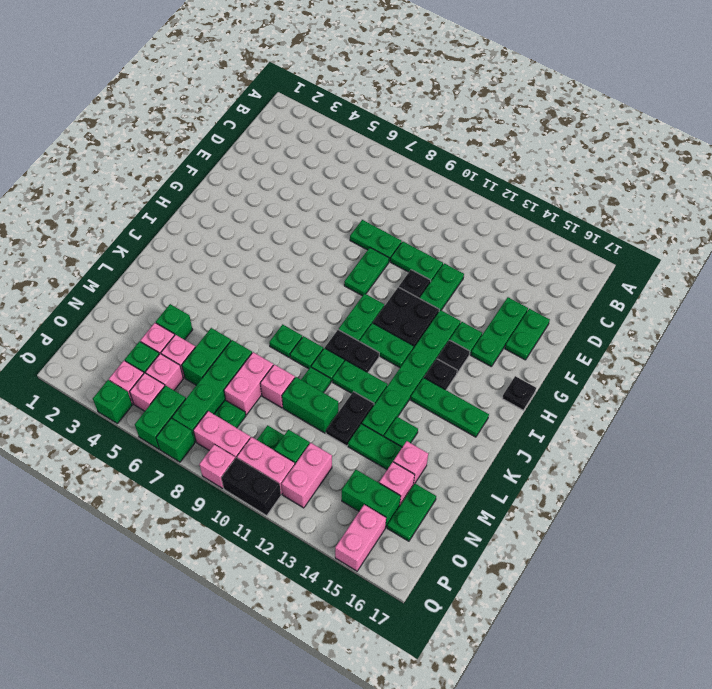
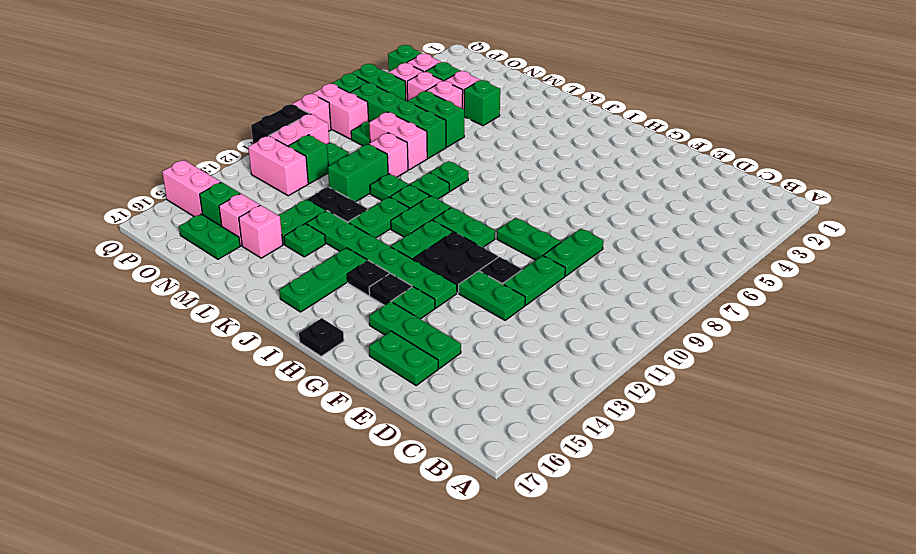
black plate J10:J11 level 1 -> green plate J10:J11 level 1
green brick O14:O15 level 1 -> green brick O15 level 1
pink brick P8:P9 level 1 -> pink brick P8:Q8 level 1

